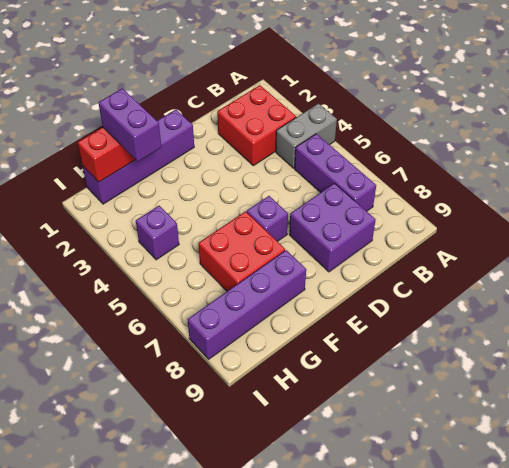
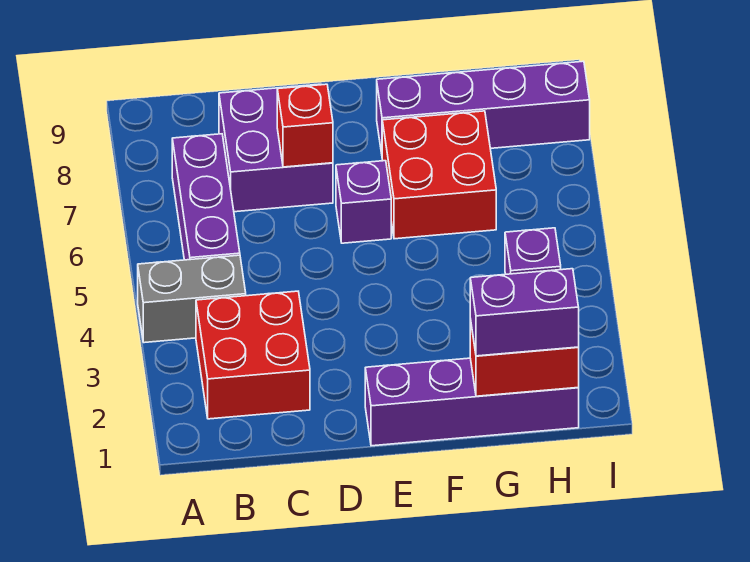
none -> red brick D7 level 2
purple brick G1:G2 level 3 -> purple brick G1:H1 level 3

